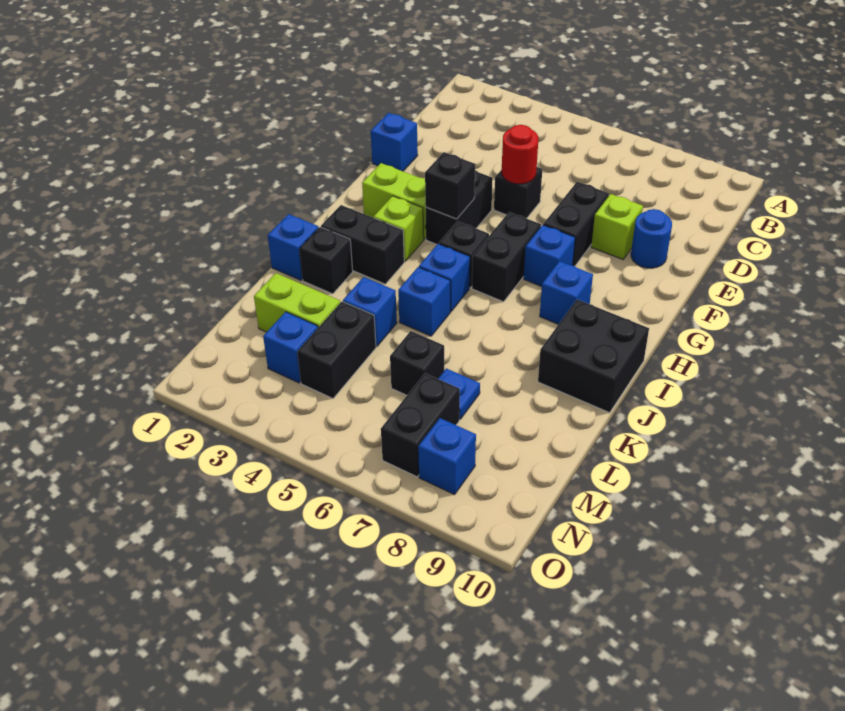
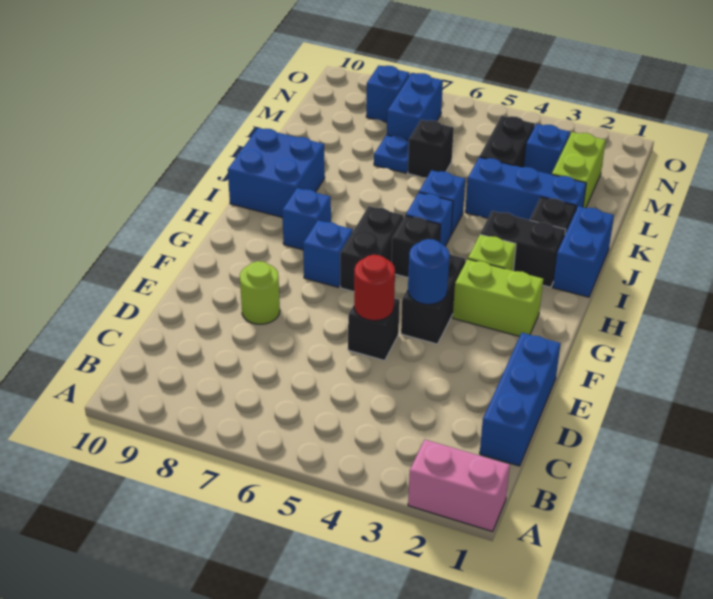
none -> pink brick A1:A2 level 1
blue brick E1 level 1 -> blue brick C1:E1 level 1
black brick E7:F7 level 1 -> none
lime brick E8 level 1 -> lime round brick E8 level 1
blue round brick E9 level 1 -> blue round brick F4 level 2
black brick G4 level 2 -> none
black brick I9:J10 level 1 -> blue brick I9:J10 level 1
blue brick J1 level 1 -> blue brick I1:J1 level 1
blue brick K4 level 1 -> blue brick K2:K4 level 1
lime brick L2:L3 level 1 -> lime brick L2:M2 level 1
black brick M7:N7 level 1 -> blue brick M7:N7 level 1

